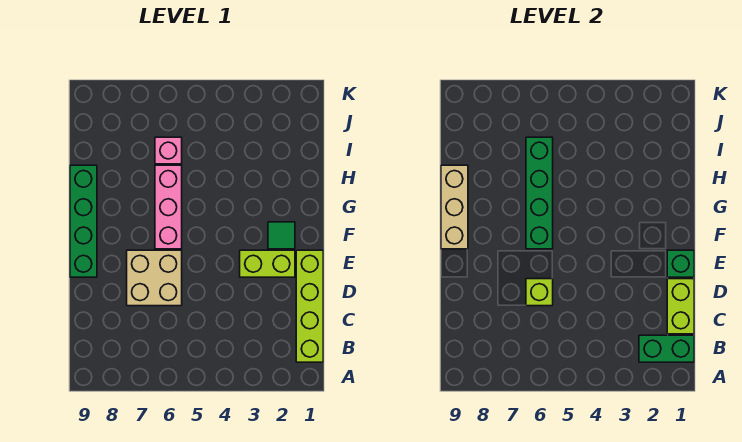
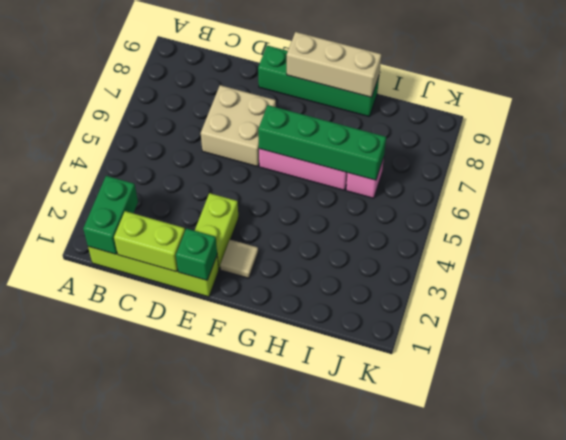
lime brick D6 level 2 -> none
green tile F2 level 1 -> tan tile F2 level 1

